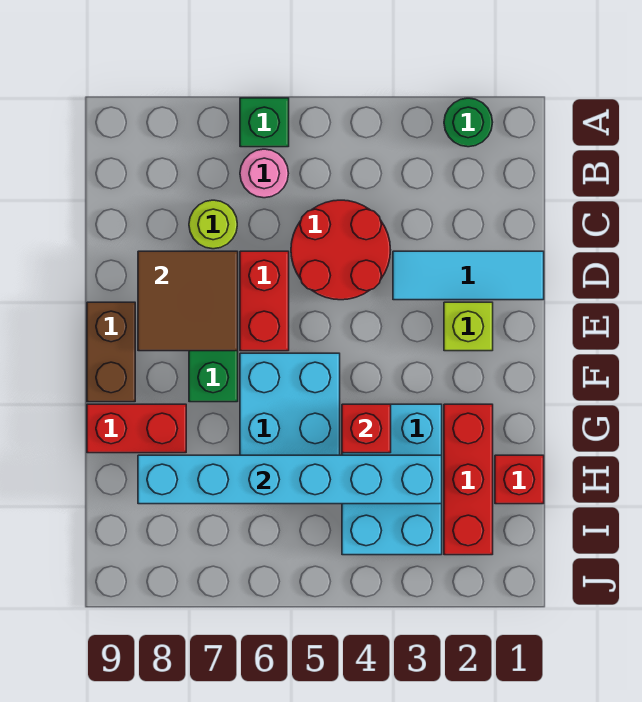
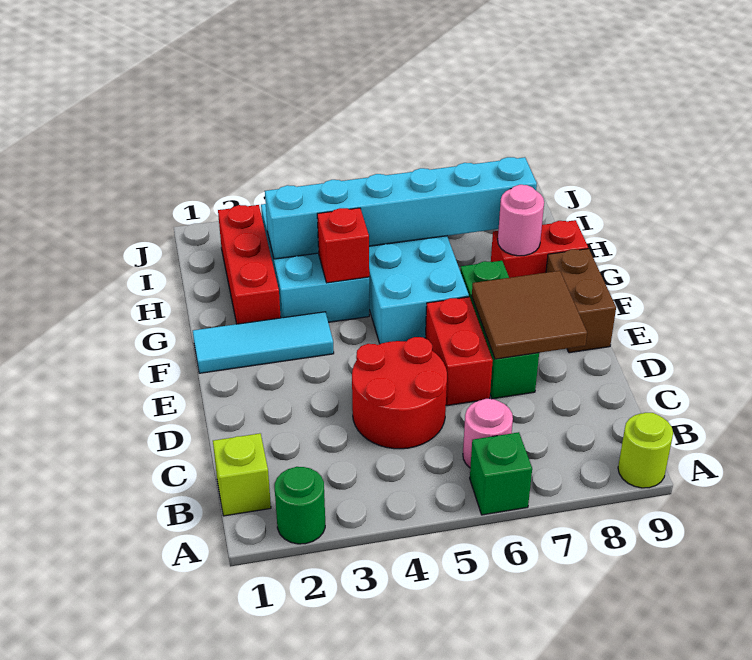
lime round brick C7 level 1 -> lime round brick A9 level 1
cyan tile D1:D3 level 1 -> cyan tile F1:F3 level 1
lime brick E2 level 1 -> lime brick B1 level 1
none -> pink round brick G8 level 2
red brick H1 level 1 -> none

